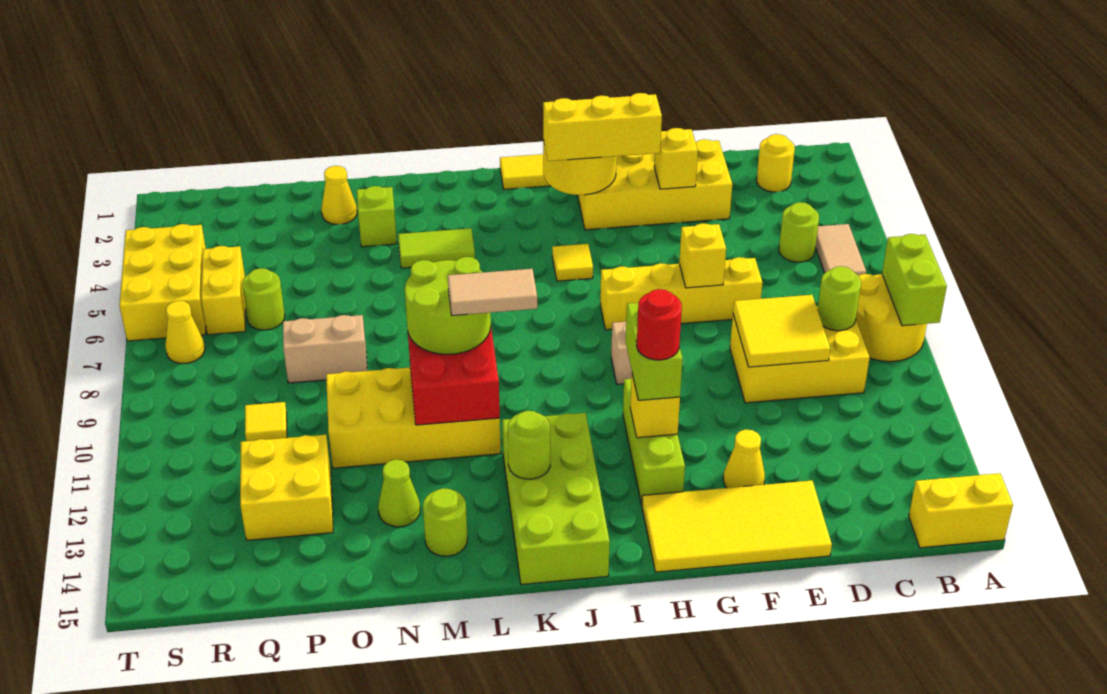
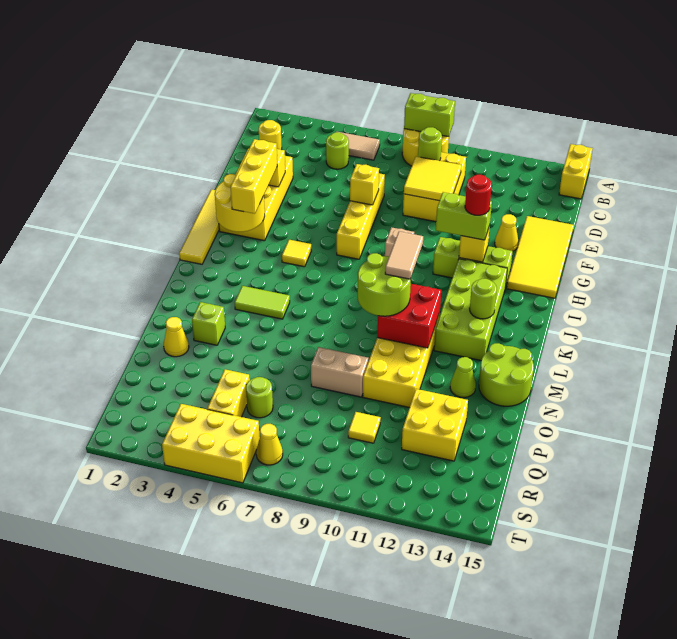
lime brick J12:K15 level 1 -> lime brick I12:L13 level 1
lime tile L4:M4 level 1 -> lime tile L4:L5 level 1
lime round brick M14 level 1 -> lime round brick M14:N15 level 1
tan brick O8:P8 level 1 -> tan brick O8:O9 level 1
yellow brick R5:R6 level 1 -> yellow brick Q5:R5 level 1

